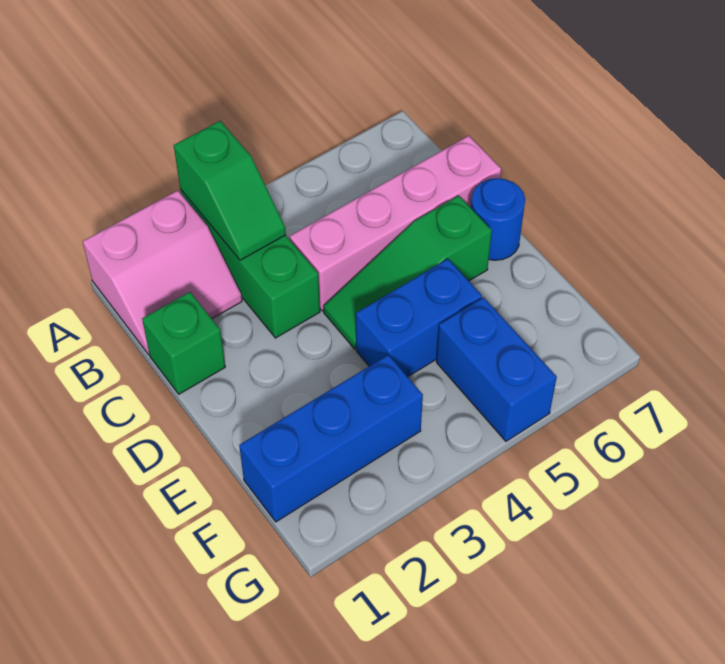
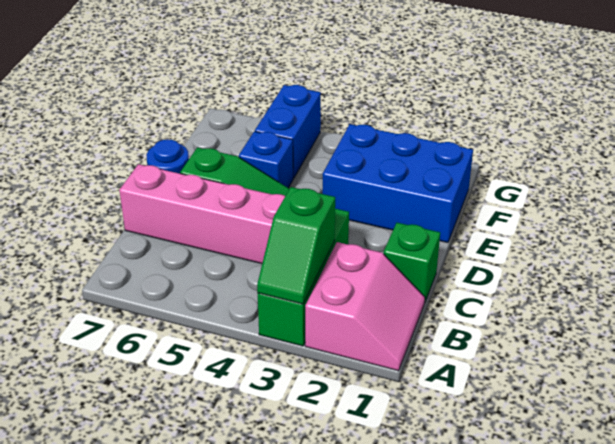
pink slope A1:B2 level 1 top A -> pink slope A1:B2 level 1 top 2
green slope A3:B3 level 2 top A -> green slope A3:B3 level 2 top B
blue brick E4:E5 level 1 -> blue brick E5 level 1
blue brick F1:F3 level 1 -> blue brick E1:F3 level 1

